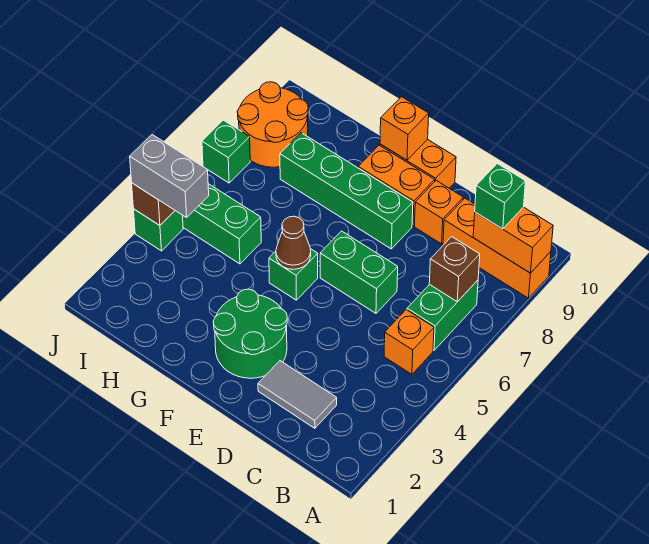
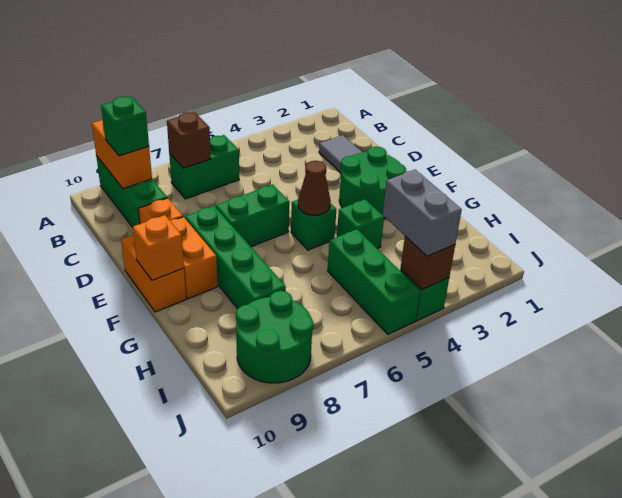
orange brick A9:C9 level 1 -> green brick A9:C9 level 1
orange brick B5 level 1 -> none
green brick D6:E6 level 1 -> green brick E6:E7 level 1
orange round brick I8:J9 level 1 -> green round brick I8:J9 level 1
green brick J7 level 1 -> green brick G4 level 1

